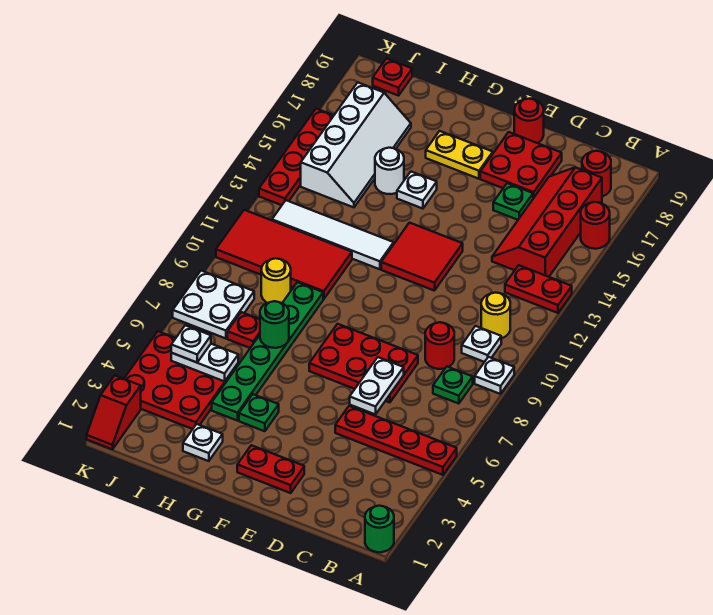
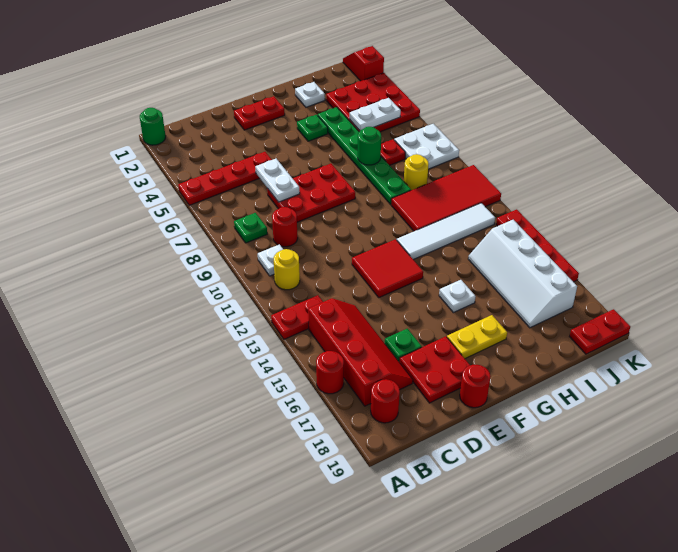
white plate A9 level 1 -> none
white round brick H15 level 1 -> none
white plate J5 level 3 -> none
red plate J19 level 1 -> red plate J19:K19 level 1

